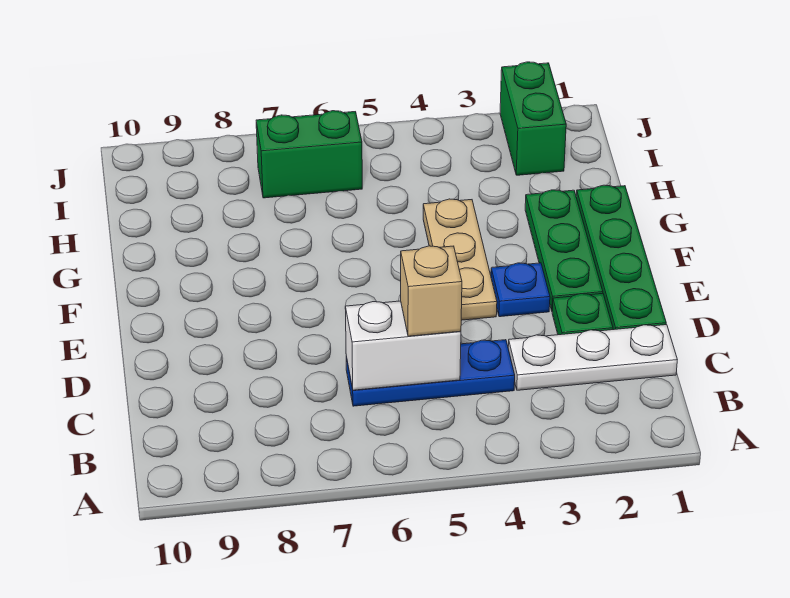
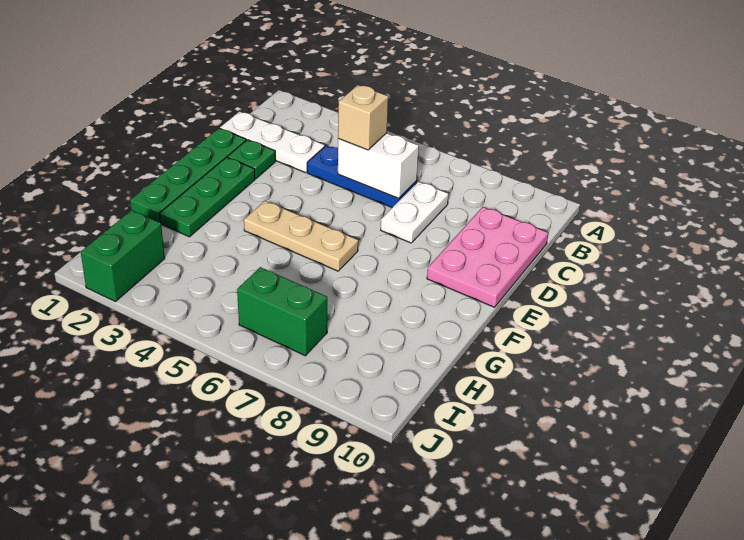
none -> white plate C7:D7 level 1
none -> pink plate C9:E10 level 1
blue plate E3 level 1 -> none
tan plate E4:G4 level 1 -> tan plate F4:F6 level 1

